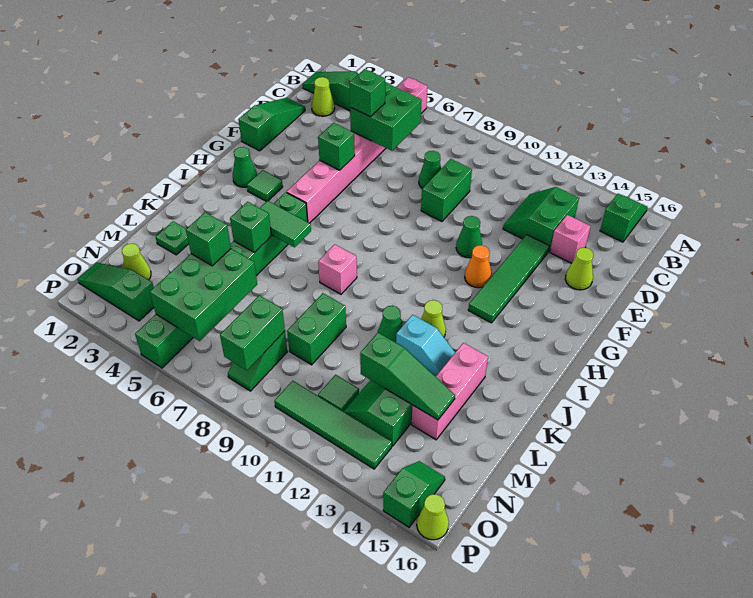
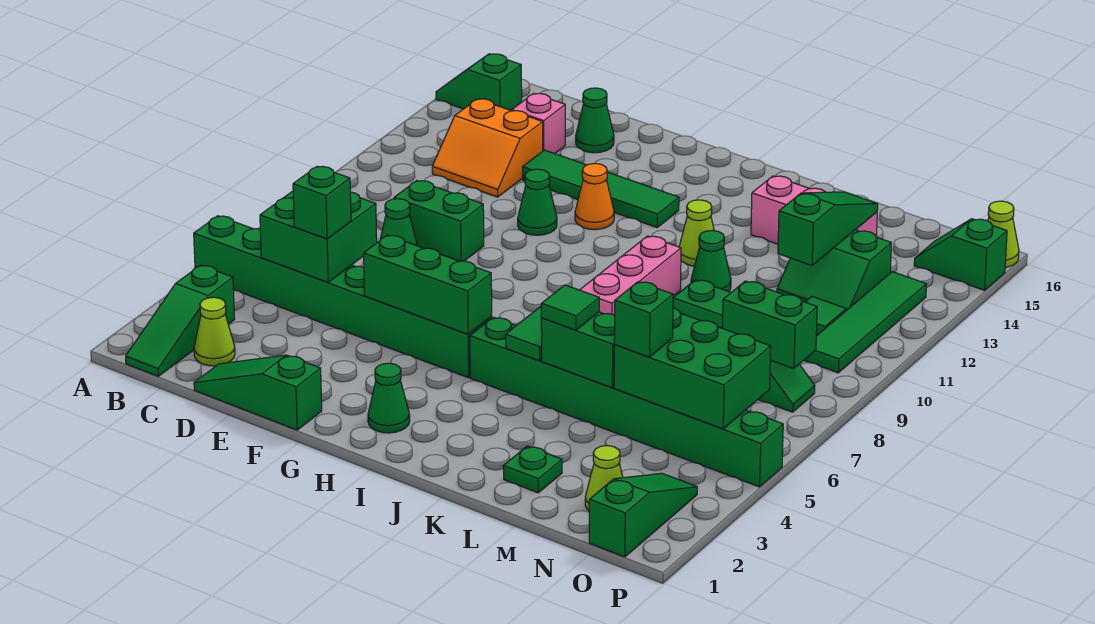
pink brick A5:H5 level 1 -> green brick A5:H5 level 1
green slope C12:D13 level 1 top 13 -> orange slope C12:D13 level 1 top 13
lime cone E15 level 1 -> green cone E15 level 1
green brick F5 level 2 -> green brick F5:H5 level 2
green tile H3 level 1 -> green tile K5 level 3
pink brick J8 level 1 -> pink brick J8:J10 level 1
green brick K5 level 2 -> green brick K5:L5 level 2
cyan slope K12:K13 level 1 top 12 -> none
green slope O1:O3 level 1 top 3 -> green slope O1:O3 level 1 top 1

